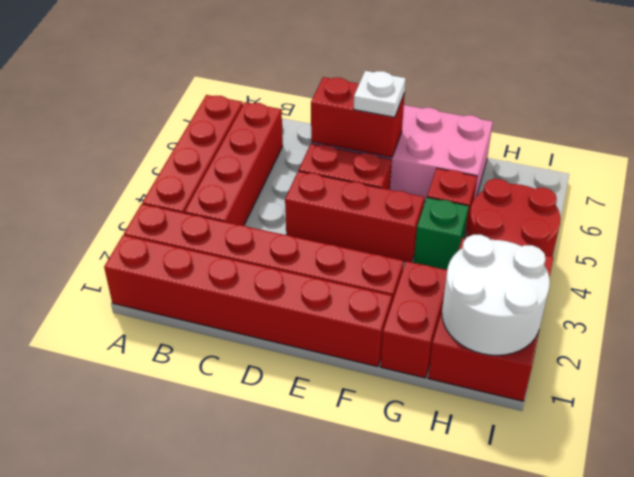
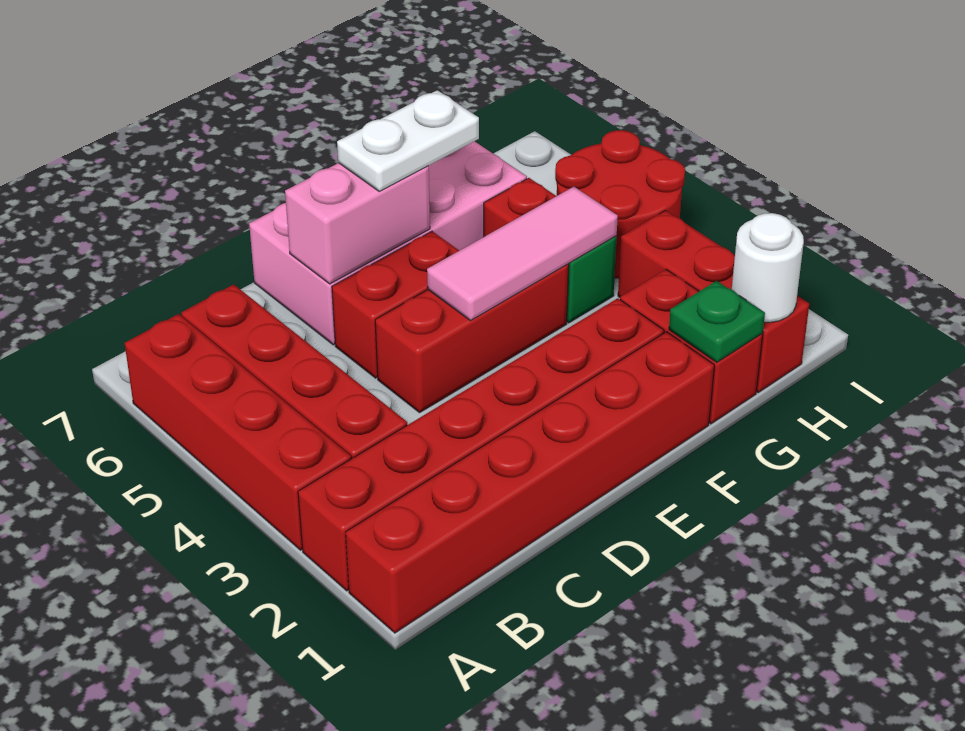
red brick D6:E6 level 2 -> pink brick D6:E6 level 2
none -> pink tile E4:G4 level 2
white plate E6 level 3 -> white plate E6:F6 level 3
none -> green plate G1 level 2
red brick H1:I3 level 1 -> red brick H1:H3 level 1
white round brick H1:I2 level 2 -> white round brick H1 level 2

